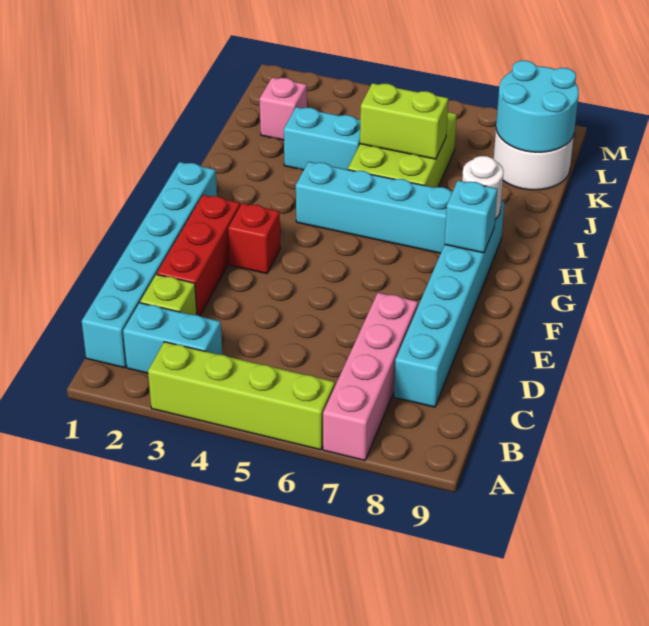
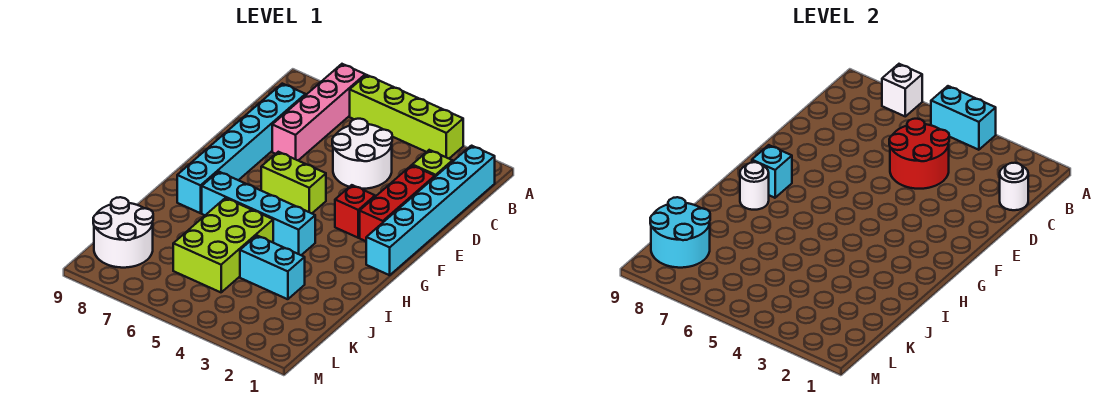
none -> white brick A7 level 2
cyan brick B2:B3 level 1 -> cyan brick A4:A5 level 2
none -> white round brick C1 level 2
none -> white round brick C4:D5 level 1
none -> red round brick C4:D5 level 2
lime brick J5:J6 level 2 -> lime brick F5:F6 level 1
pink brick K2 level 1 -> none

